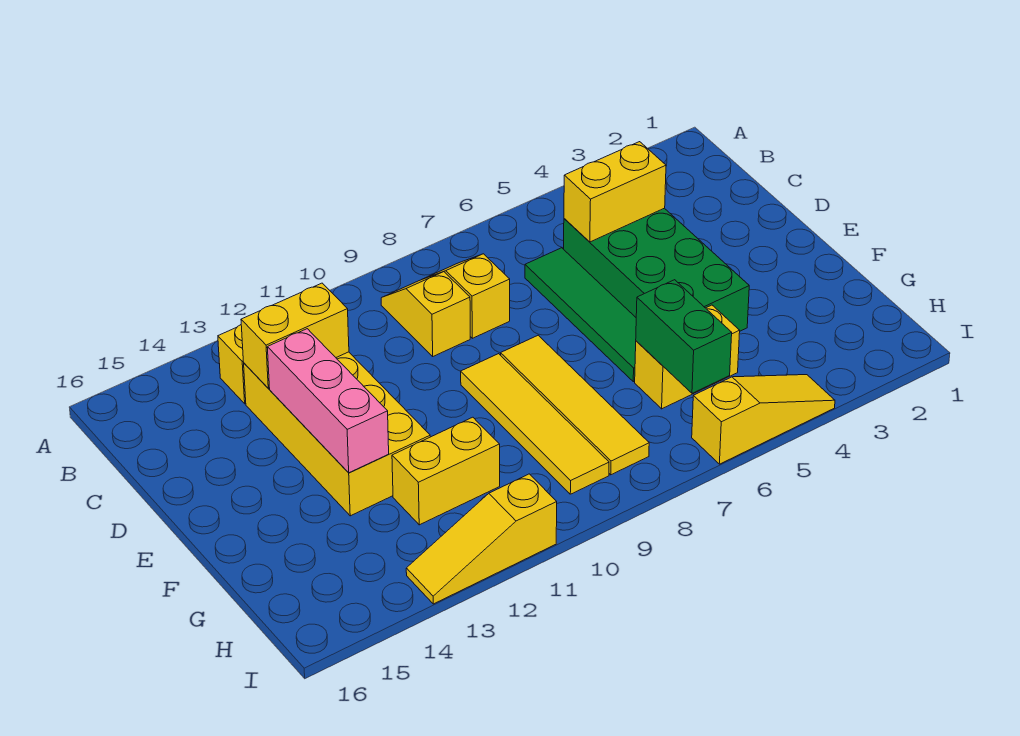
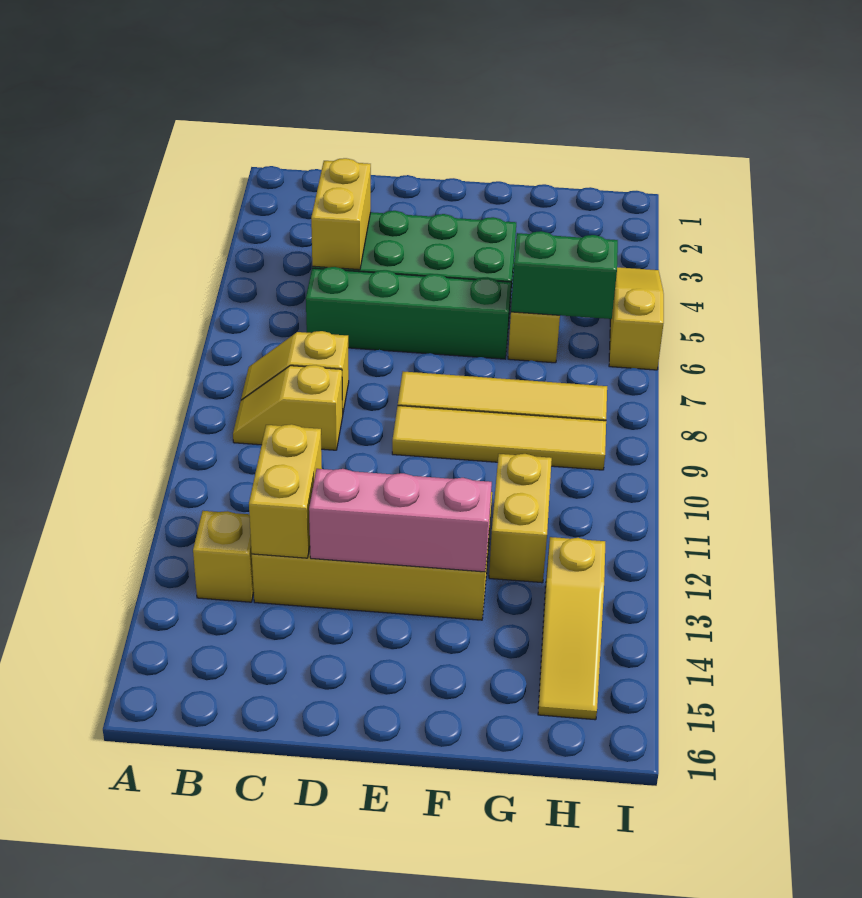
green tile C6:F6 level 1 -> green brick C6:F6 level 1
yellow slope I11:I13 level 1 top 11 -> yellow slope H13:H15 level 1 top 13

